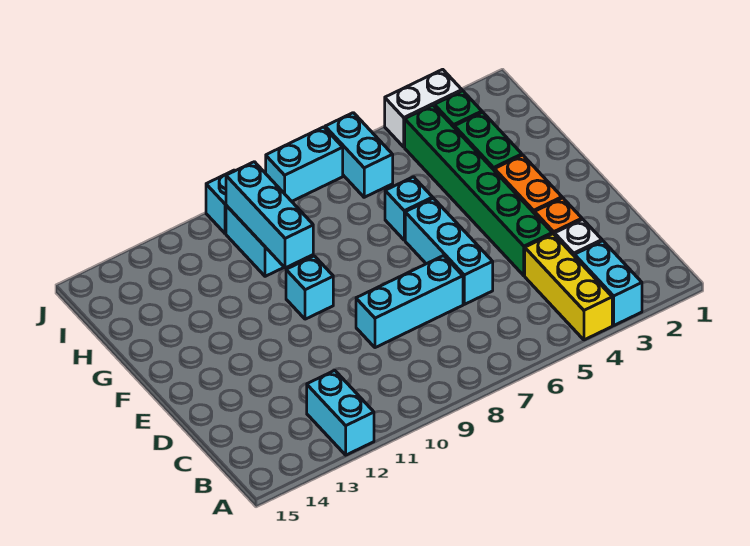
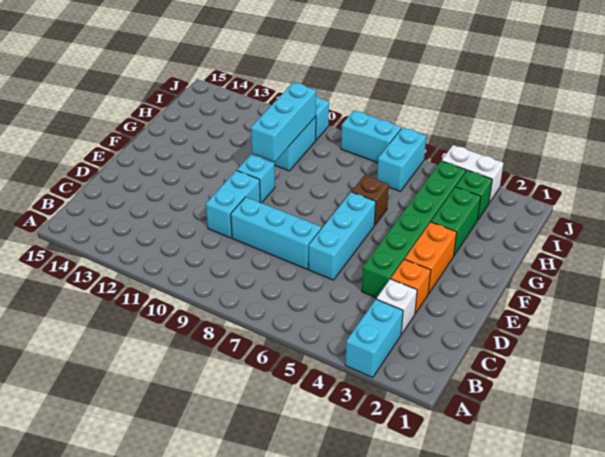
yellow brick A4:C4 level 1 -> none
cyan brick A12:B12 level 1 -> cyan brick D10:E10 level 1
cyan brick G6 level 1 -> brown brick G6 level 1

